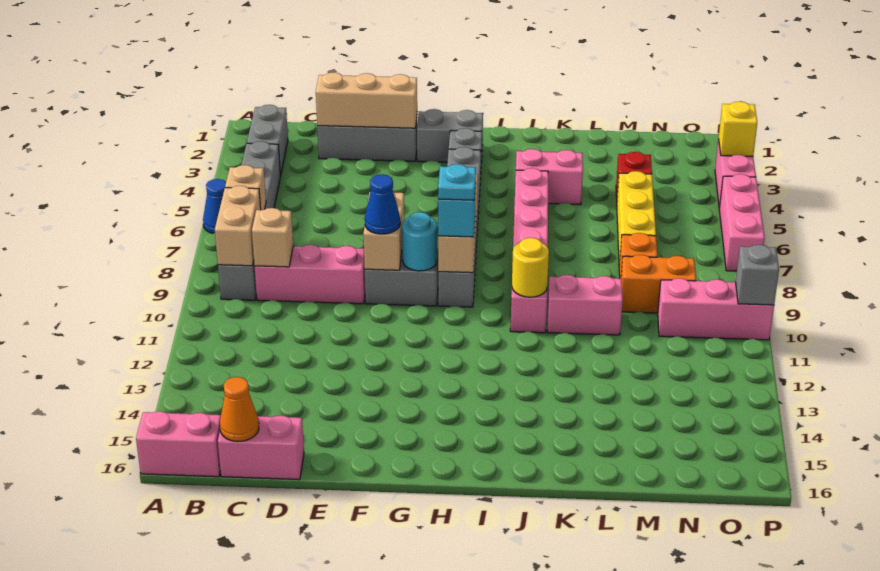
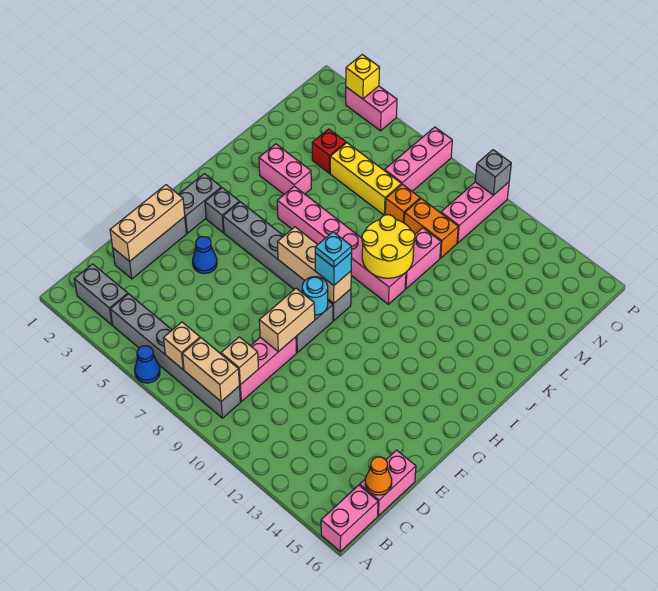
tan brick F8:F9 level 2 -> tan brick E9:F9 level 2
blue cone F9 level 3 -> blue cone F4 level 1
pink brick J4:K4 level 1 -> pink brick K3:K4 level 1
yellow round brick J10 level 2 -> yellow round brick J9:K10 level 2
orange brick M9:N9 level 1 -> orange brick M9:M10 level 1
pink brick P5:P7 level 1 -> pink brick N7:P7 level 1

